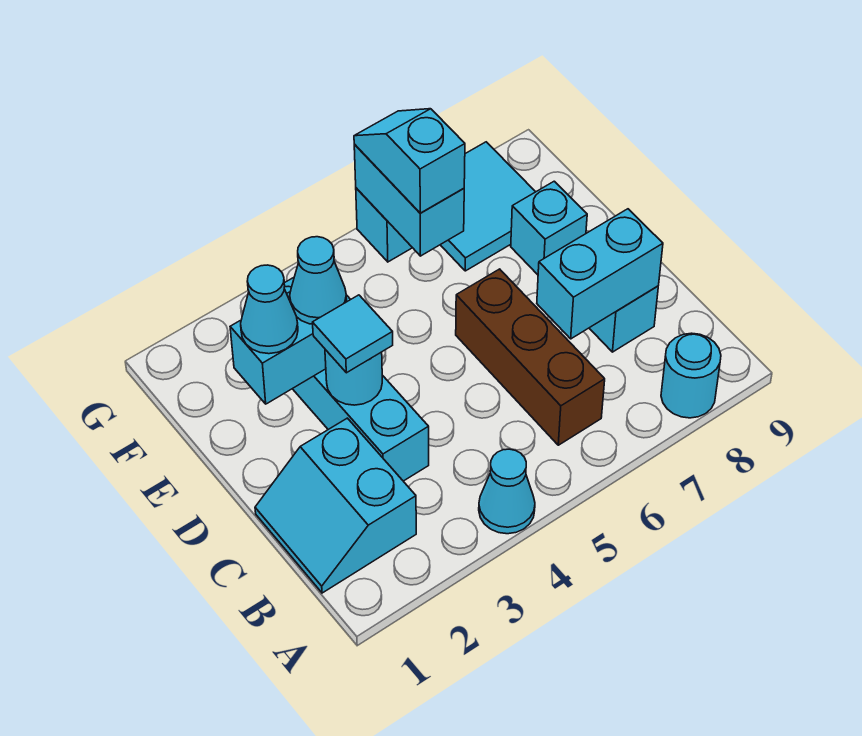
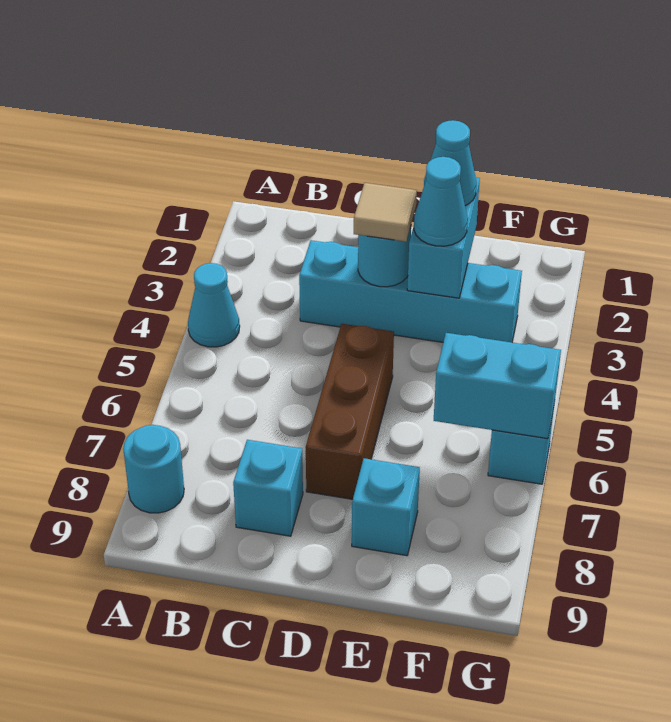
cyan slope B1:C2 level 1 top 2 -> none
brown brick B6:D6 level 1 -> brown brick D5:D7 level 1
cyan brick C7:C8 level 2 -> none
cyan tile D3 level 3 -> tan tile D3 level 3
cyan slope F6:G6 level 3 top F -> none
cyan tile F7:G8 level 1 -> none

